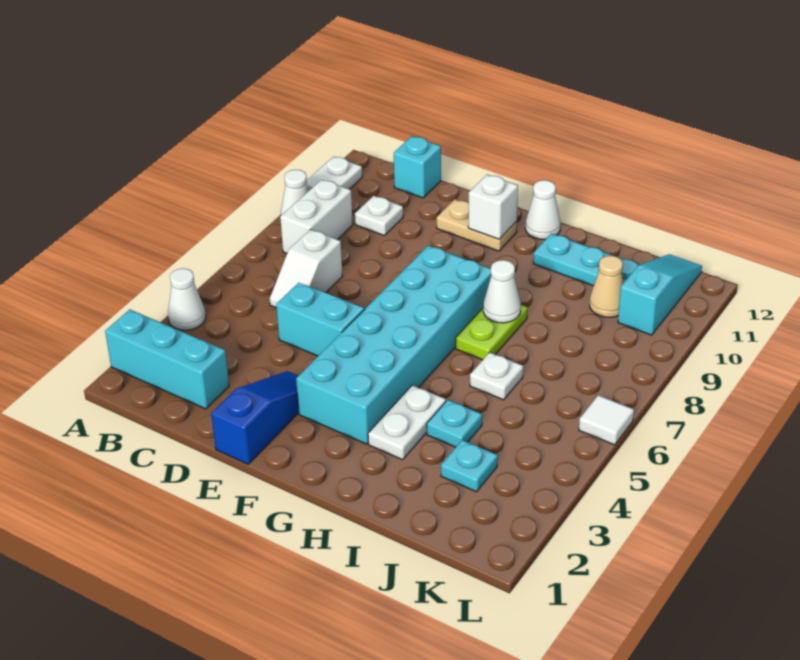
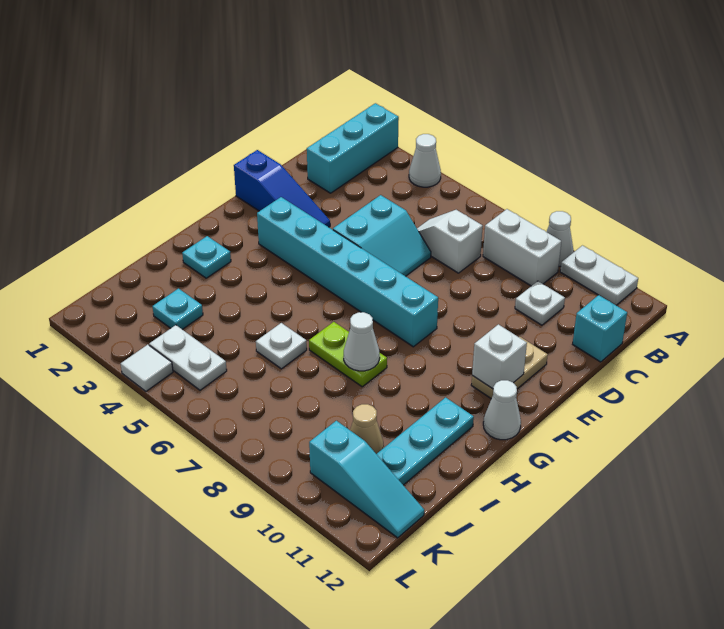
cyan brick F3:G8 level 1 -> cyan brick F3:F8 level 1
white plate H3:H4 level 1 -> white plate K4:K5 level 1
cyan plate I4 level 1 -> cyan plate H2 level 1
white tile L6 level 1 -> white tile L4 level 1

